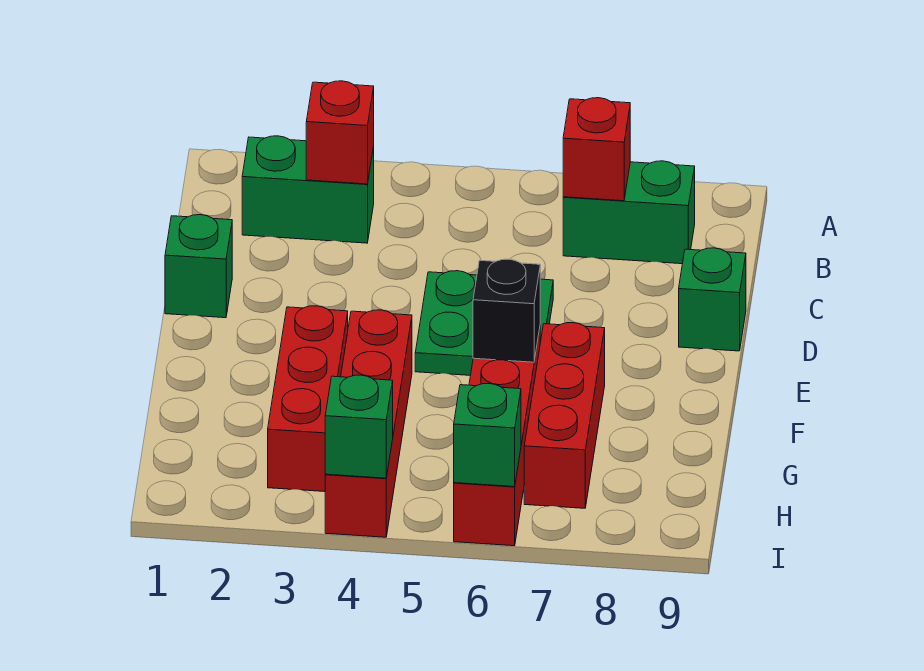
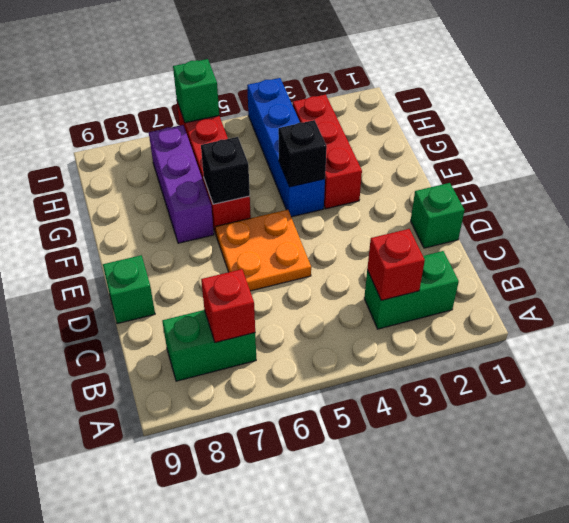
green plate D5:E6 level 1 -> orange plate D5:E6 level 1
red brick F4:I4 level 1 -> blue brick F4:I4 level 1
none -> black brick F4 level 2
red brick F7:H7 level 1 -> purple brick F7:H7 level 1
green brick I4 level 2 -> none

